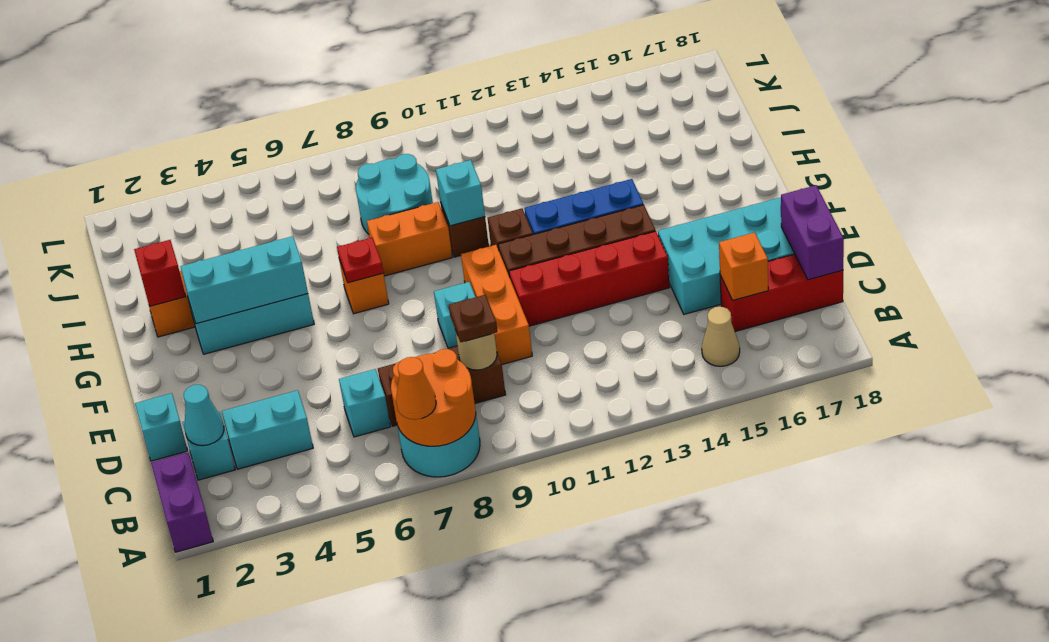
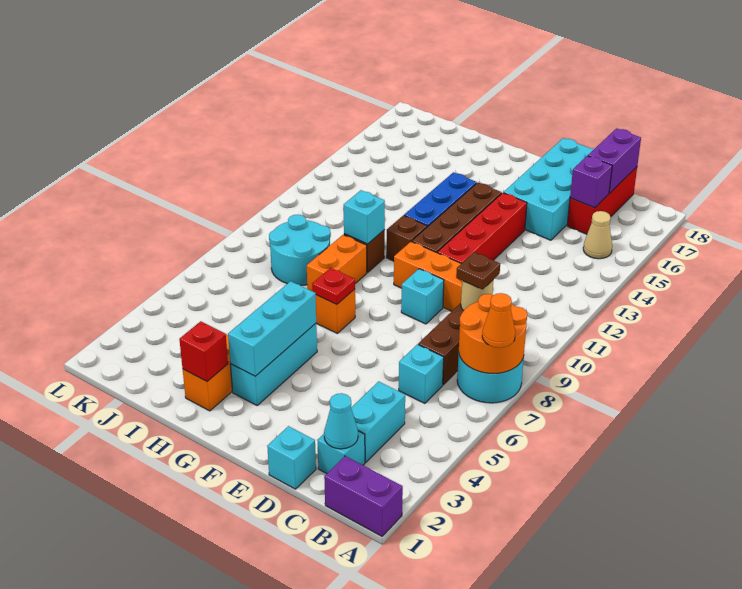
orange brick C16 level 2 -> purple brick C16 level 2
purple brick C18:D18 level 2 -> purple brick C17:C18 level 2

